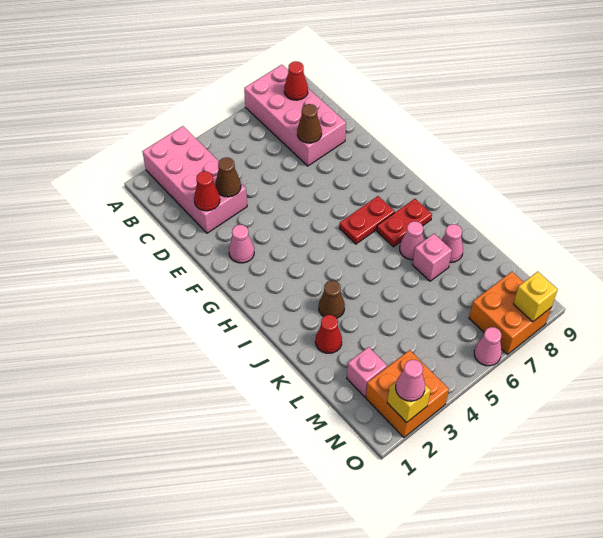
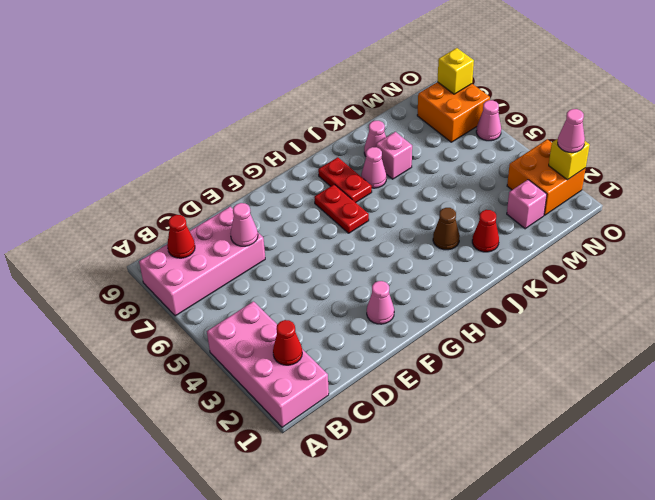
pink brick A2:D3 level 1 -> pink brick A1:B4 level 1
red cone D2 level 2 -> red cone B2 level 2
brown cone D3 level 2 -> none
brown cone D7 level 2 -> pink cone D7 level 2

